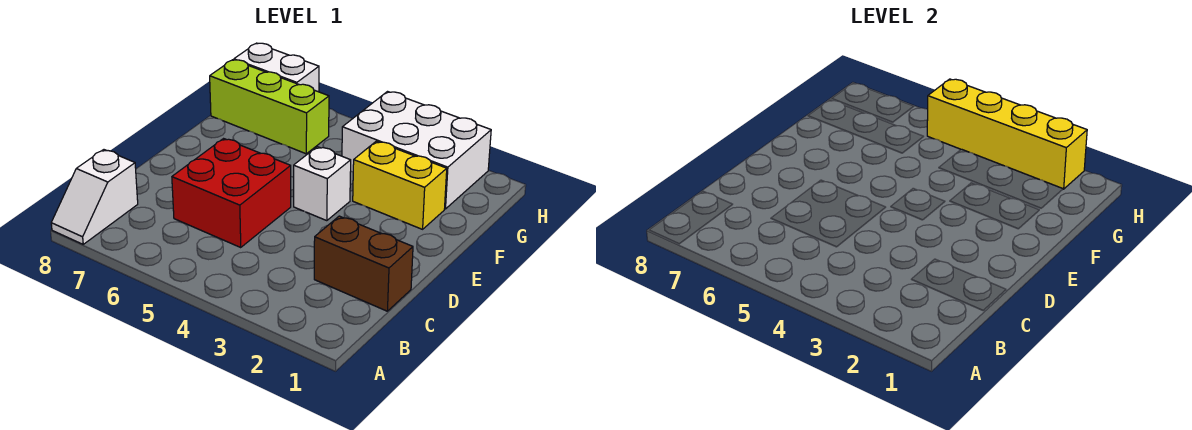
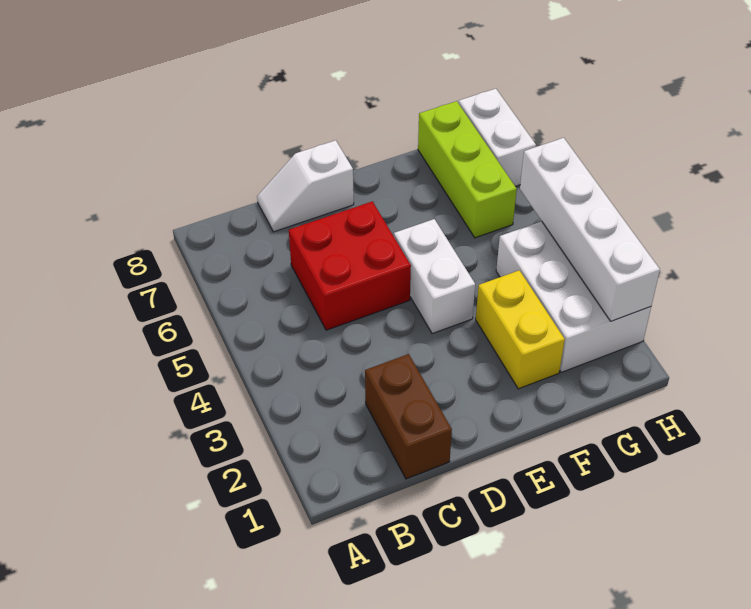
white slope A8:B8 level 1 top B -> white slope C8:D8 level 1 top D
white brick E4 level 1 -> white brick E4:E5 level 1
yellow brick H2:H5 level 2 -> white brick H2:H5 level 2

